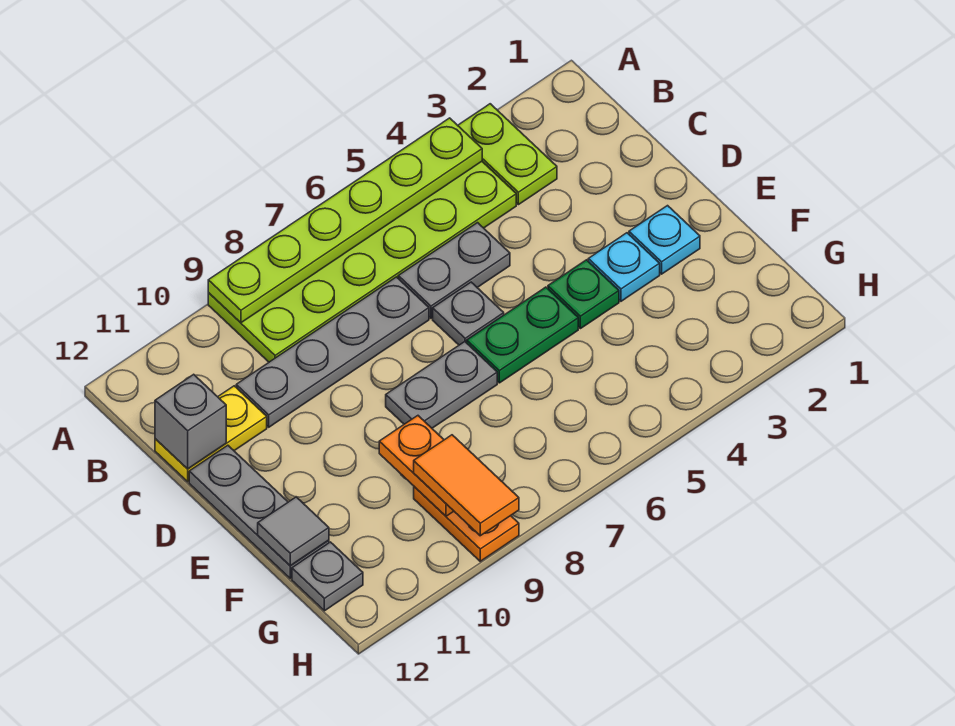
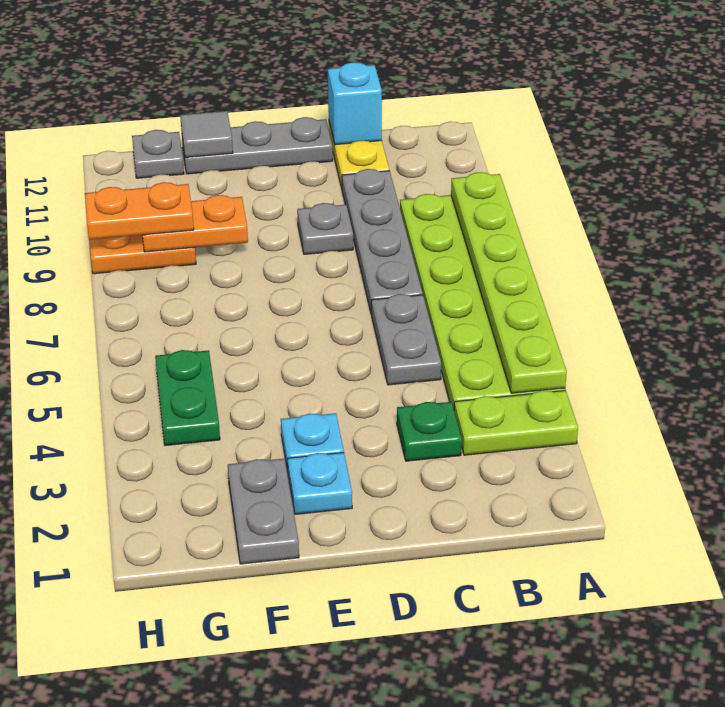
grey brick C12 level 2 -> cyan brick C12 level 2
grey plate D6 level 1 -> grey plate D9 level 1
green plate E4 level 1 -> green plate C3 level 1
green plate E5:E6 level 1 -> green plate G4:G5 level 1
grey plate E7:E8 level 1 -> grey plate F1:F2 level 1
orange tile G9:H9 level 3 -> orange plate G9:H9 level 3

